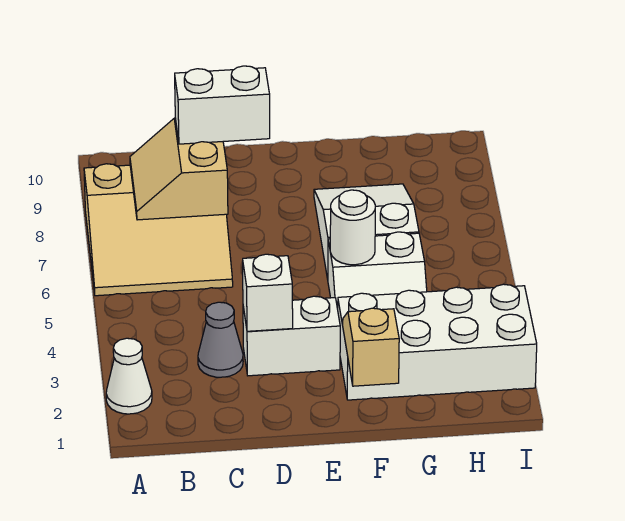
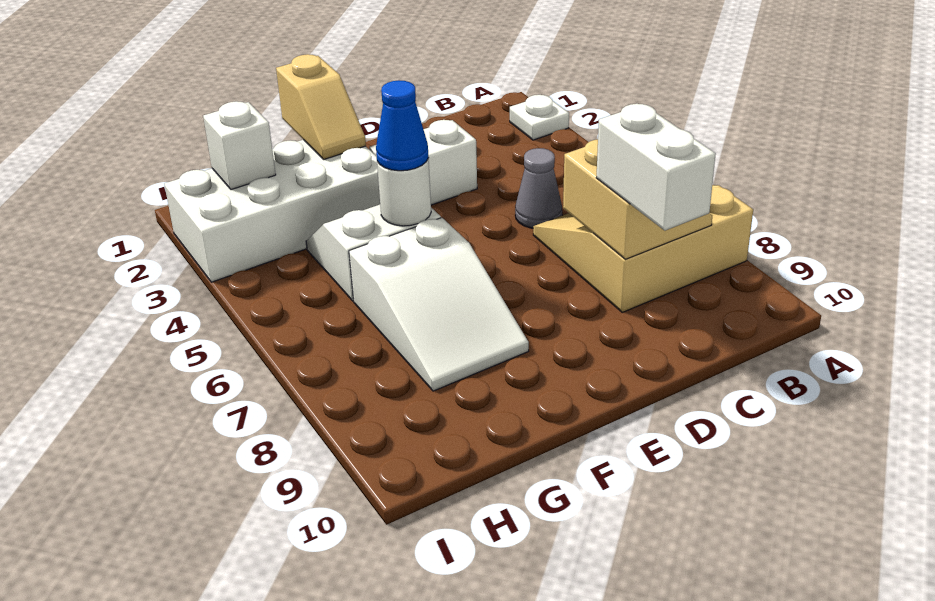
white cone A2 level 1 -> white plate A2 level 1
grey cone C3 level 1 -> grey cone C5 level 1
white brick C8:D8 level 3 -> white brick C8:C9 level 3
white brick D3 level 2 -> white brick H2 level 2
none -> blue cone F5 level 3

